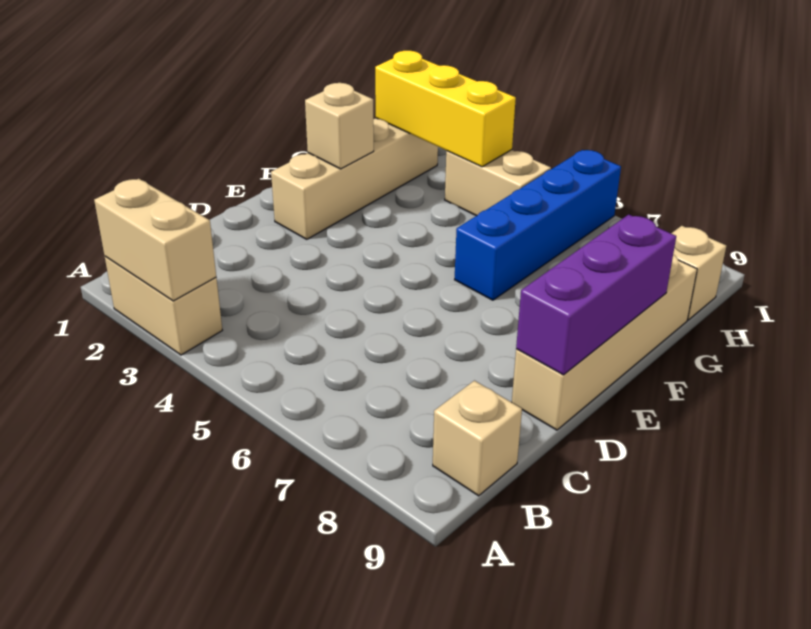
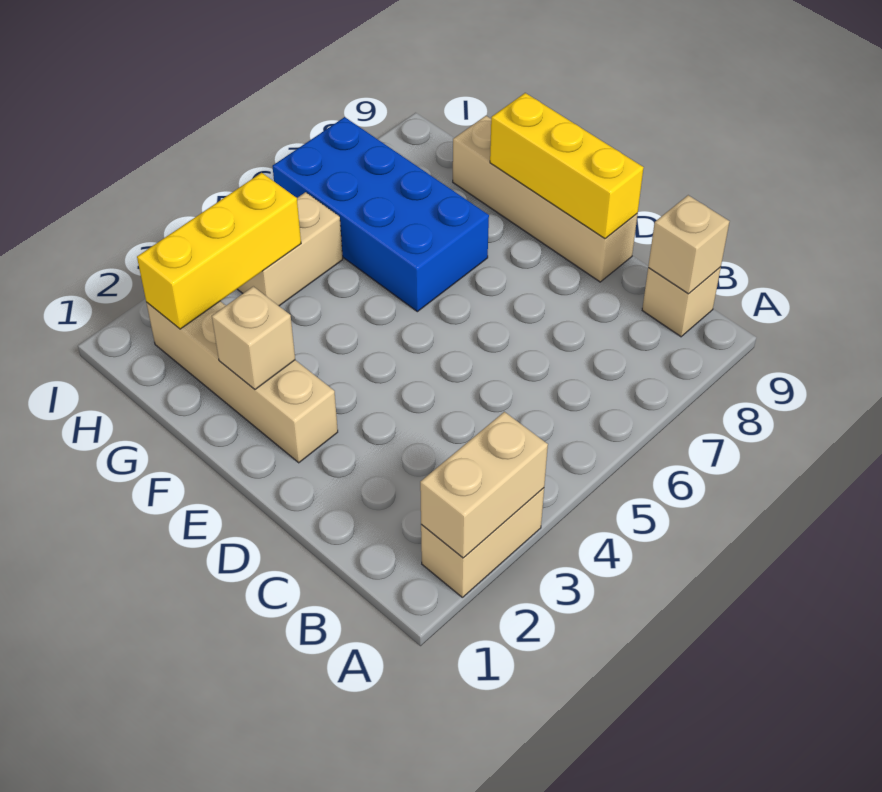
purple brick D9:F9 level 2 -> yellow brick D9:F9 level 2
blue brick F6:I6 level 1 -> blue brick F6:I7 level 1
tan brick H9 level 1 -> tan brick B9 level 2

